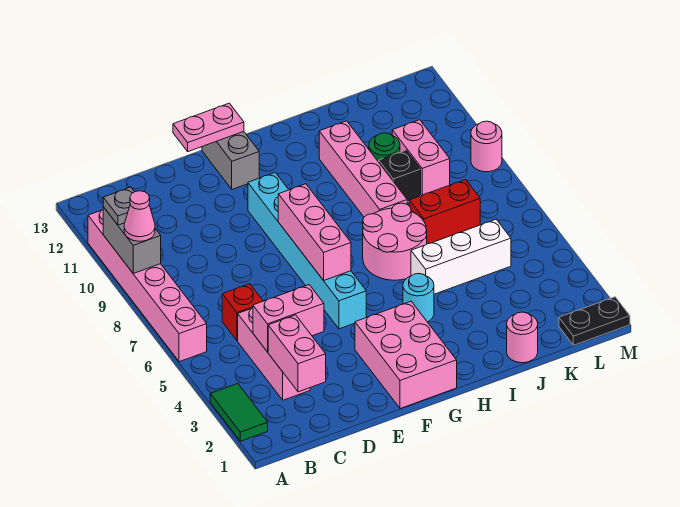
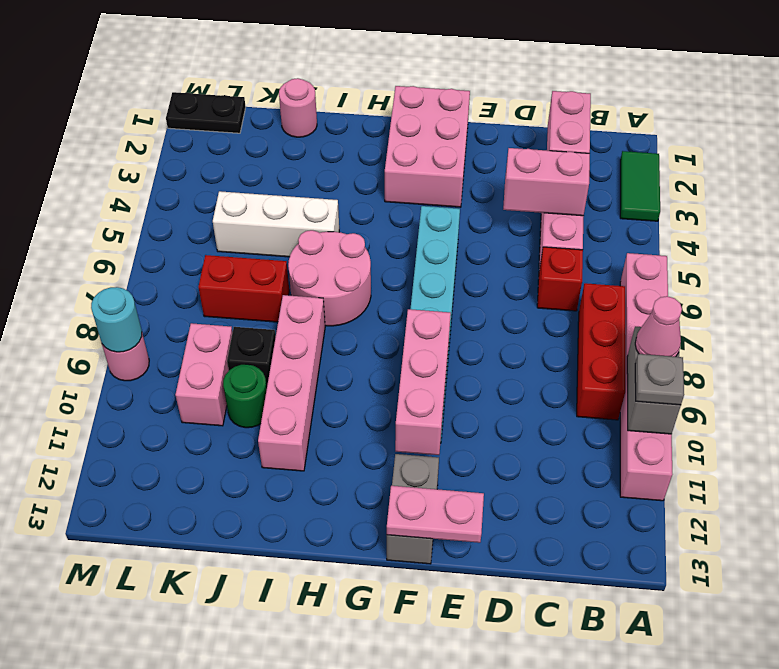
none -> red brick B7:B9 level 1
pink brick F6:F8 level 2 -> pink brick F9:F11 level 2
cyan round brick H4 level 1 -> cyan round brick M9 level 2

